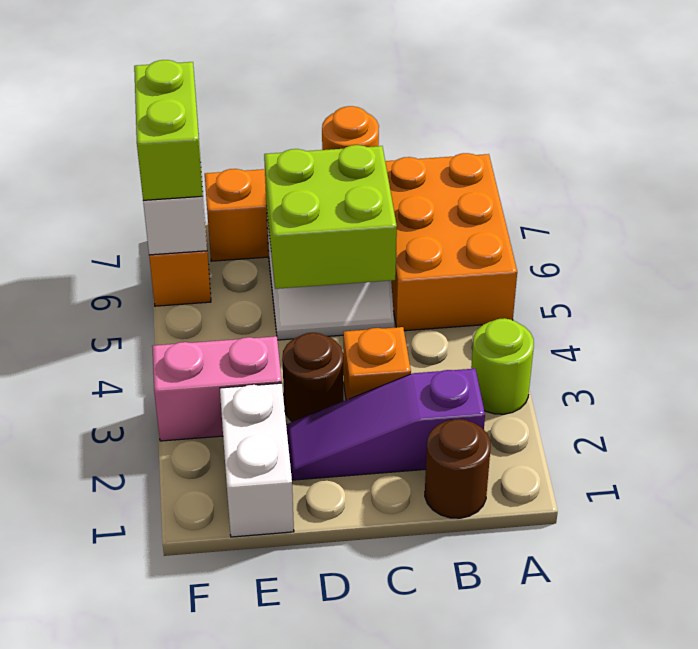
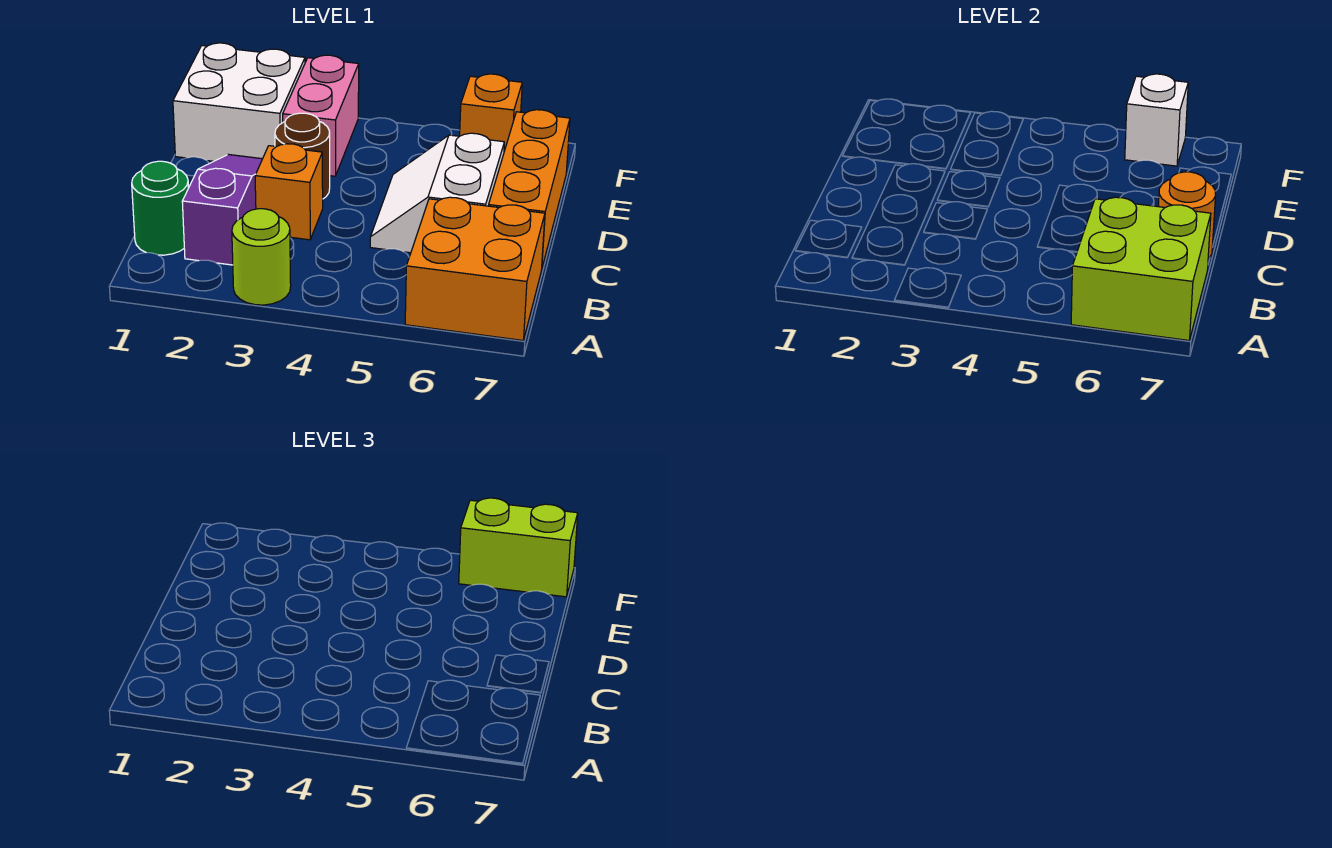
orange brick A5:B7 level 1 -> orange brick A6:B7 level 1
brown round brick B1 level 1 -> green round brick B1 level 1
lime brick C5:D6 level 2 -> lime brick A6:B7 level 2
white brick E1:E2 level 1 -> white brick E1:F2 level 1

